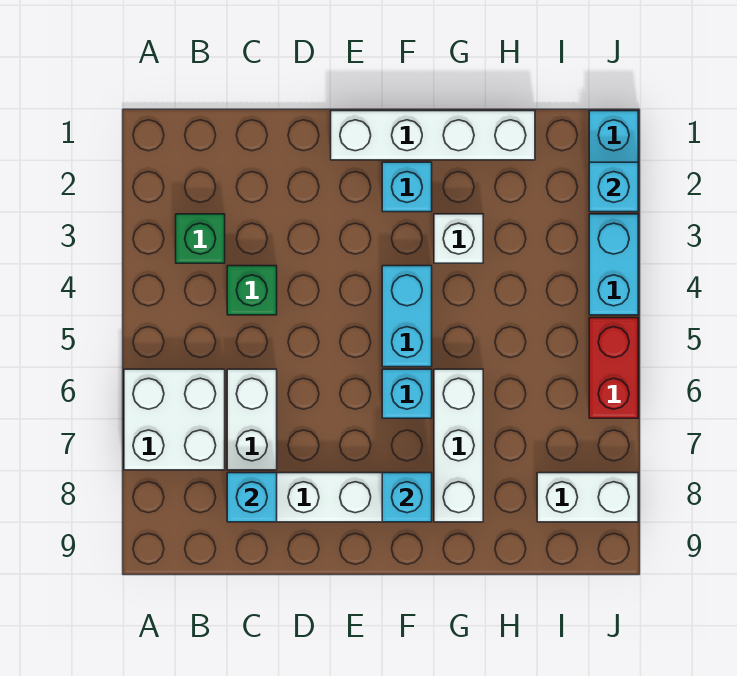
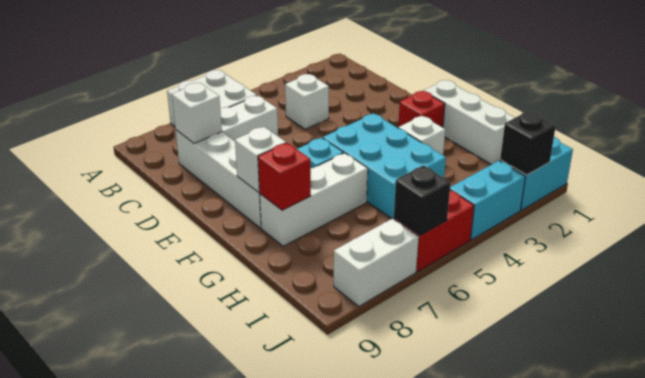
green brick B3 level 1 -> none
green brick C4 level 1 -> white brick C4 level 1
cyan brick C8 level 2 -> white brick C8 level 2
white brick E1:H1 level 1 -> white brick F1:H1 level 1
cyan brick F2 level 1 -> red brick F2 level 1
cyan brick F4:F5 level 1 -> cyan brick F4:H5 level 1
cyan brick F8 level 2 -> white brick F8 level 2
none -> red brick G8 level 2
white brick I8:J8 level 1 -> white brick J7:J8 level 1
cyan brick J2 level 2 -> black brick J2 level 2
none -> black brick J6 level 2

